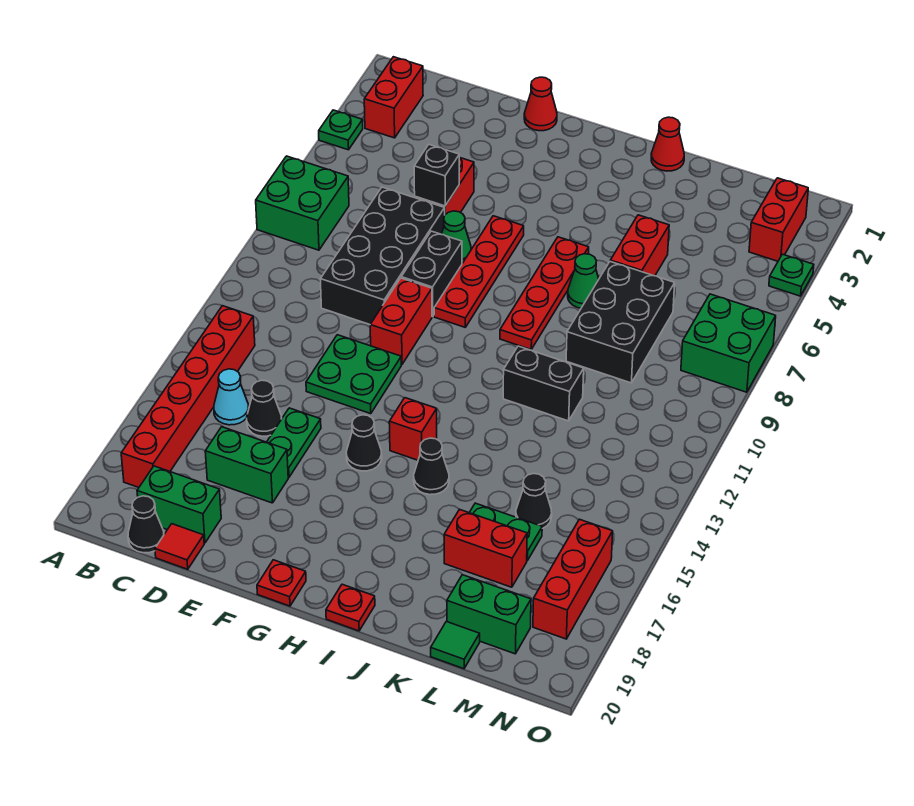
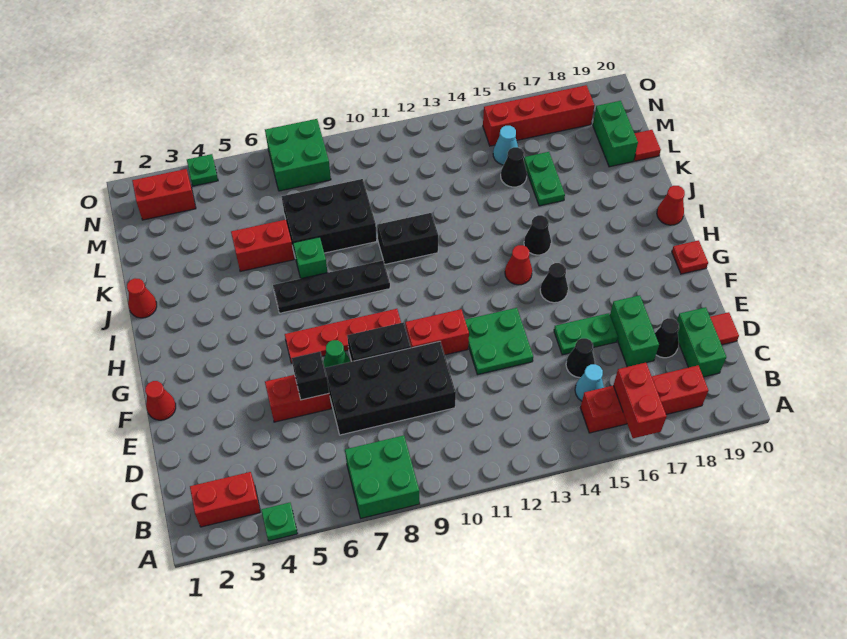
red brick B13:B18 level 1 -> red brick B15:B18 level 1
black cone C20 level 1 -> black cone D18 level 1
red brick H14 level 1 -> red cone H14 level 1
red plate I6:I9 level 1 -> black plate I6:I9 level 1
red plate I20 level 1 -> red cone I20 level 1
green cone J7 level 1 -> green brick J7 level 1
black brick J11:K11 level 1 -> black brick J10:J11 level 1
red brick K17:L17 level 1 -> red brick A16:B16 level 2
green tile L20 level 1 -> red tile L20 level 1
none -> cyan cone M15 level 1
red brick N16:N18 level 1 -> red brick N15:N18 level 1

